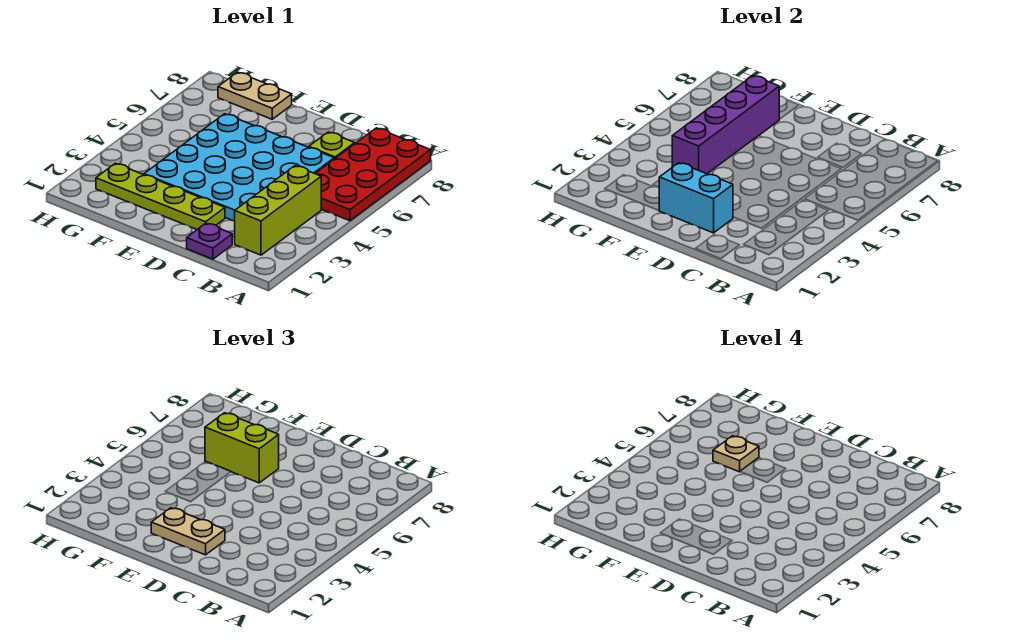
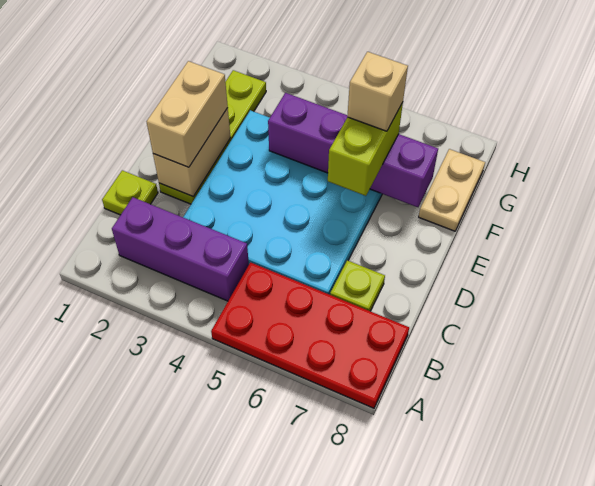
lime brick B2:B4 level 1 -> purple brick B2:B4 level 1
purple plate C1 level 1 -> lime plate C1 level 1
cyan brick D2:E2 level 2 -> tan brick D2:E2 level 2
tan plate D2:E2 level 3 -> tan brick D2:E2 level 3
tan plate F6 level 4 -> tan brick F6 level 4

